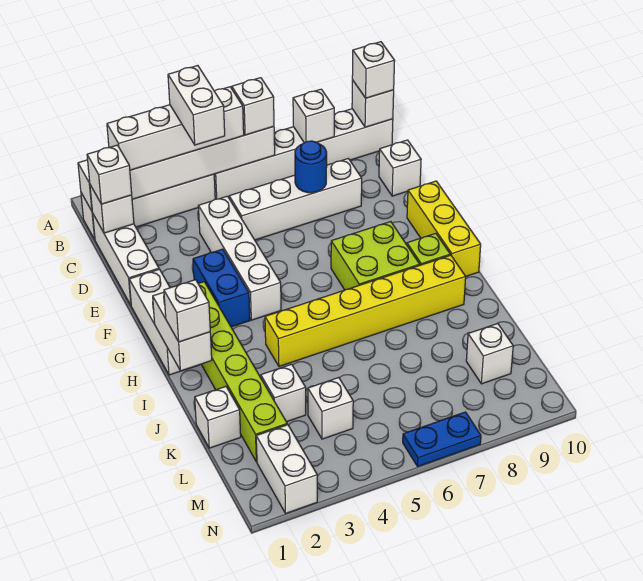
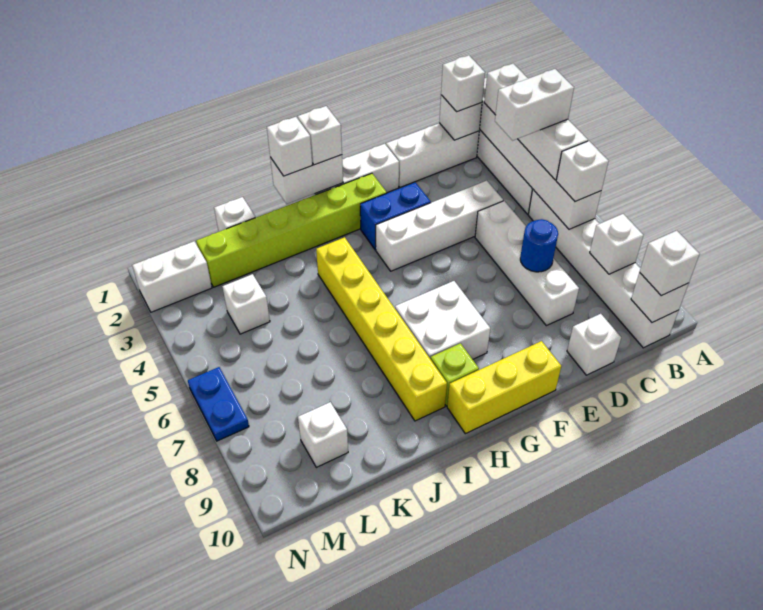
lime brick G7:H8 level 1 -> white brick G7:H8 level 1
white brick K3 level 1 -> white brick H1 level 3

